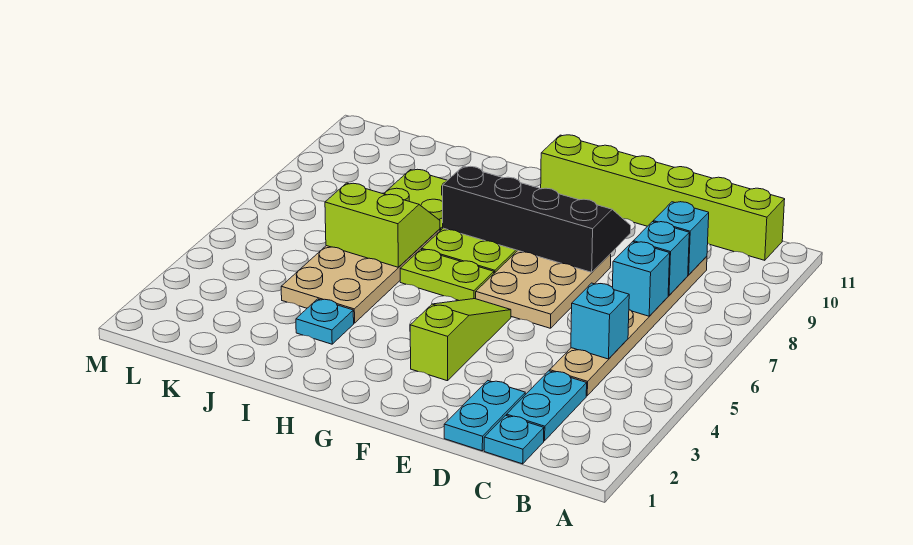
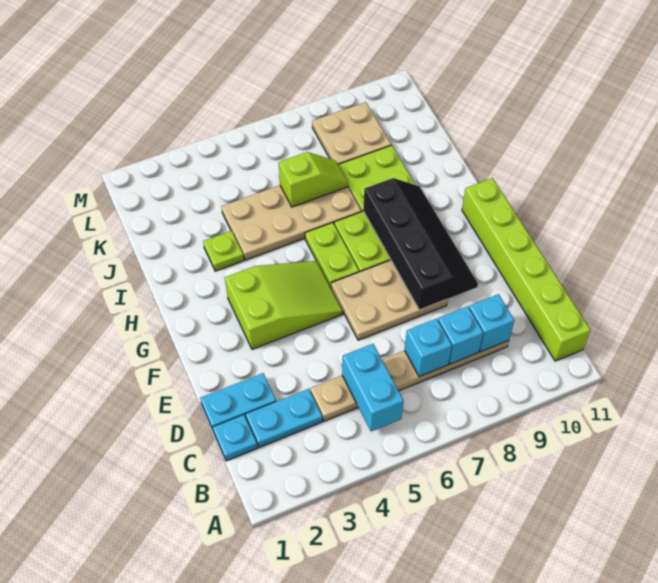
cyan brick C5 level 2 -> cyan brick B5:C5 level 2
lime slope F3:F5 level 1 top 3 -> lime slope F3:G5 level 1 top 3
cyan plate I3 level 1 -> lime plate I3 level 1
lime slope I6:J7 level 2 top 6 -> lime slope J6:J7 level 2 top 6
none -> tan plate K8:L9 level 1

